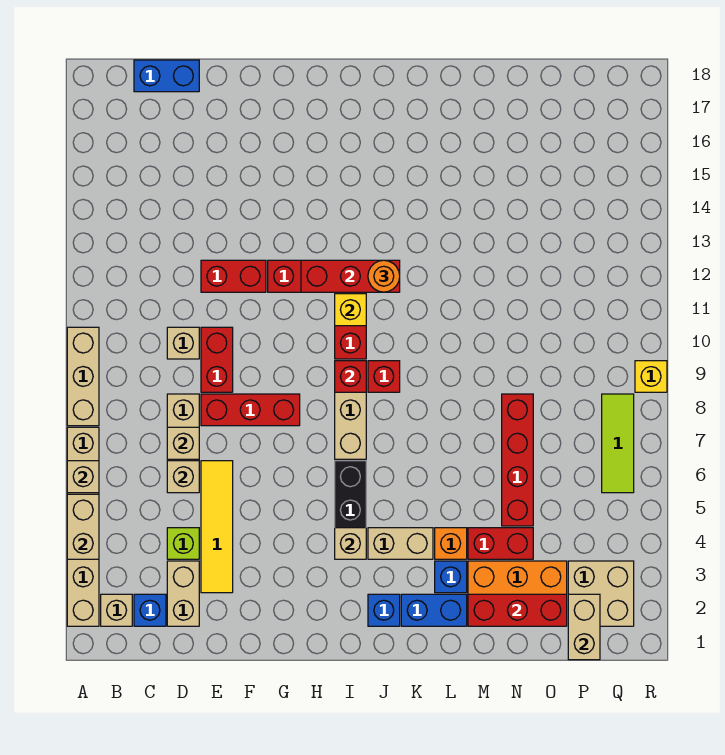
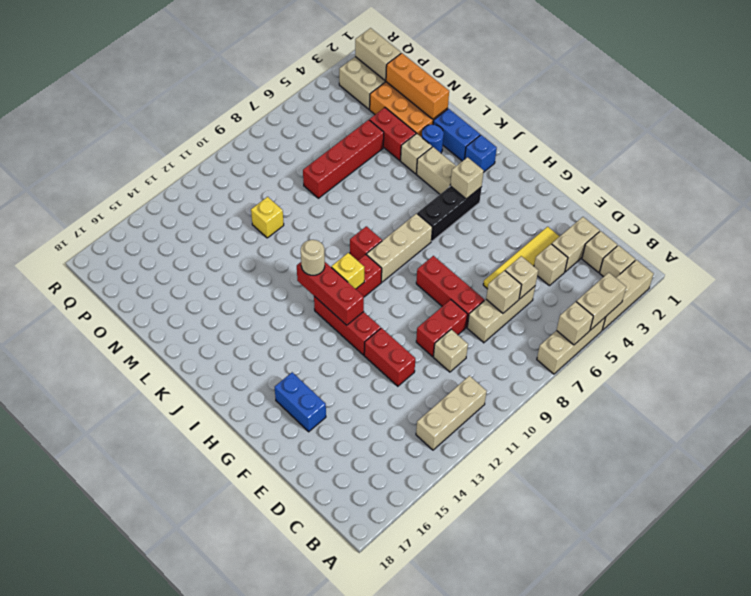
tan brick A8:A10 level 1 -> tan brick B11:B13 level 1
blue brick C2 level 1 -> tan brick C2 level 1
blue brick C18:D18 level 1 -> blue brick F16:G16 level 1
lime brick D4 level 1 -> tan brick D4 level 1
red brick I9 level 2 -> none
orange round brick J12 level 3 -> tan round brick J12 level 3
blue brick L3 level 1 -> blue round brick L3 level 1
orange brick L4 level 1 -> tan brick L4 level 1
red brick M2:O2 level 2 -> orange brick M2:O2 level 2
tan brick P1:P2 level 2 -> tan brick P2:Q2 level 2
lime tile Q6:Q8 level 1 -> none
yellow brick R9 level 1 -> yellow brick N11 level 1

